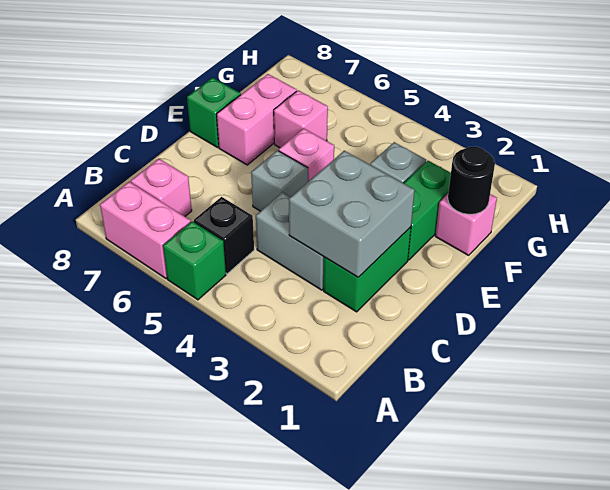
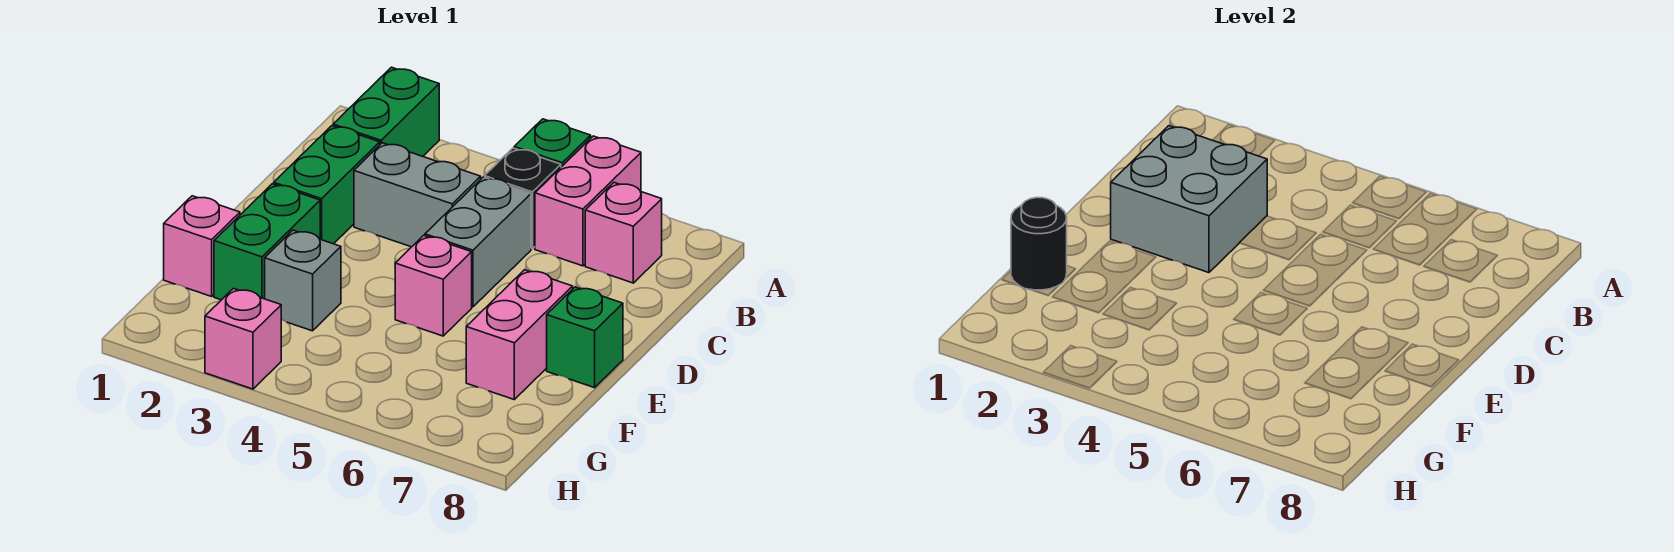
none -> green brick A2:B2 level 1
pink brick A6:A7 level 1 -> pink brick A6:B6 level 1
grey brick D5 level 1 -> grey brick C5:D5 level 1
pink brick F6 level 1 -> pink brick H3 level 1

